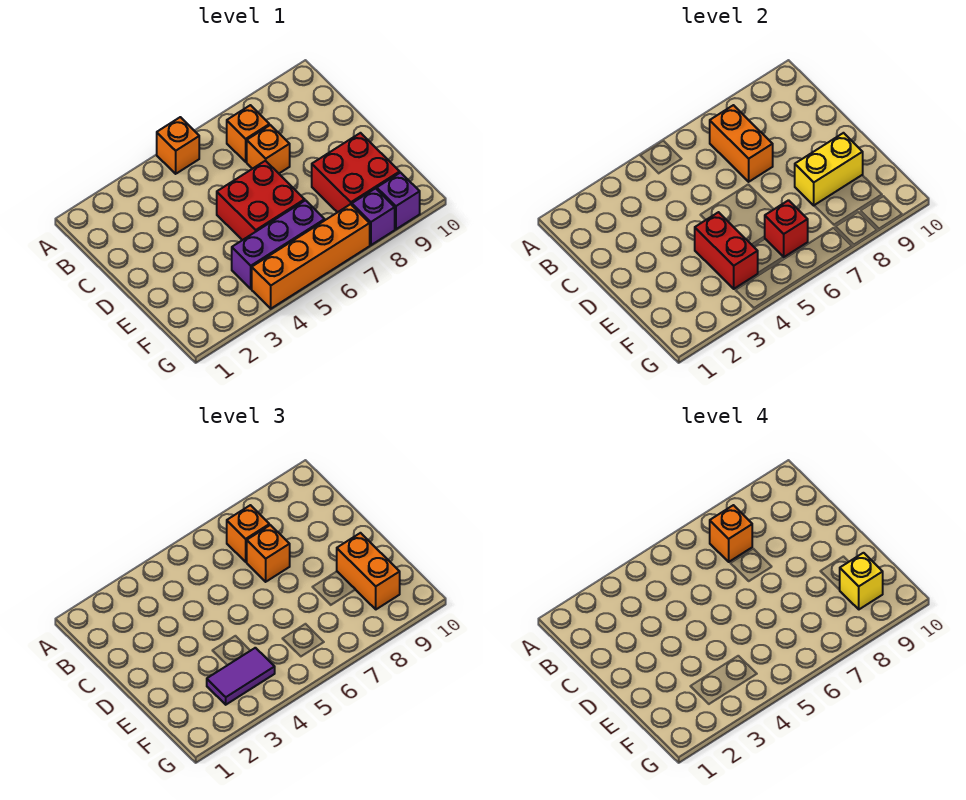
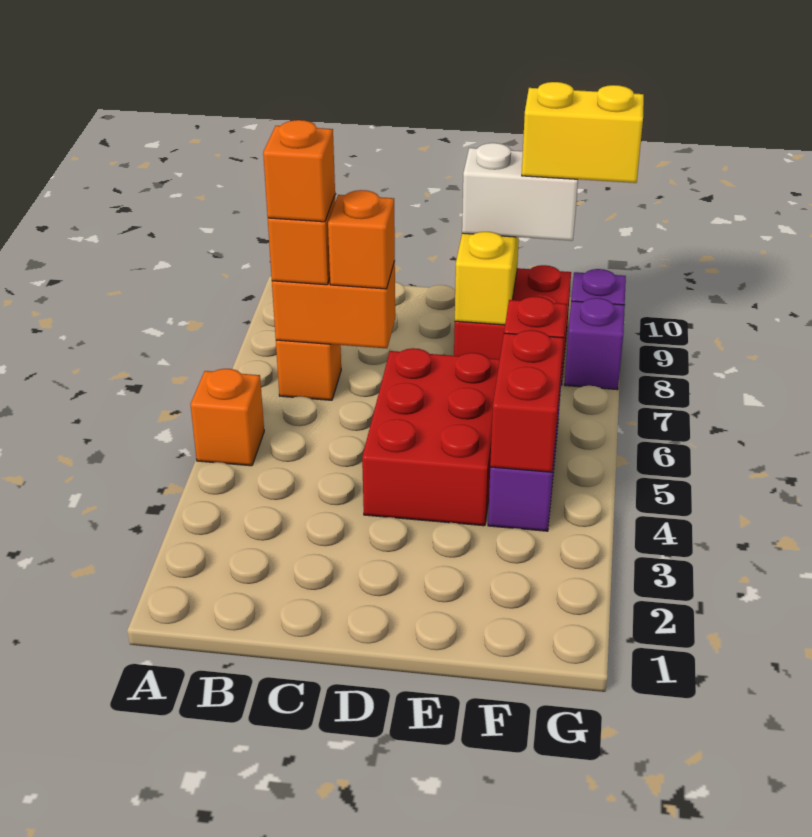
orange brick C7 level 1 -> none
red brick D5:E6 level 1 -> red brick D4:E6 level 1
red brick E4:F4 level 2 -> red brick F4:F5 level 2
orange brick E9:F9 level 3 -> white brick E9:F9 level 3
purple tile F3:F4 level 3 -> none
yellow brick F9 level 4 -> yellow brick F9:G9 level 4
orange brick G4:G7 level 1 -> none

